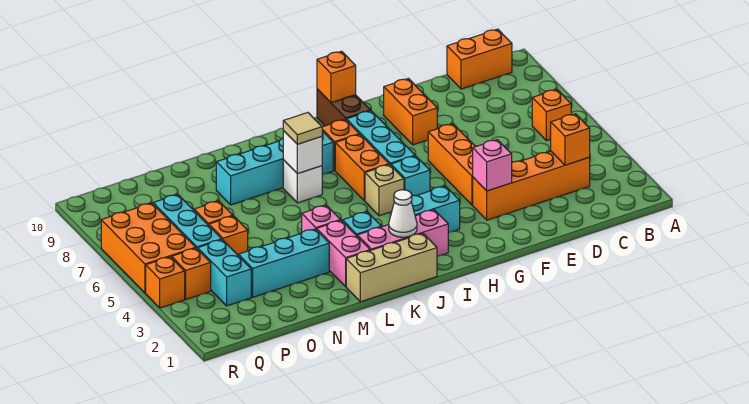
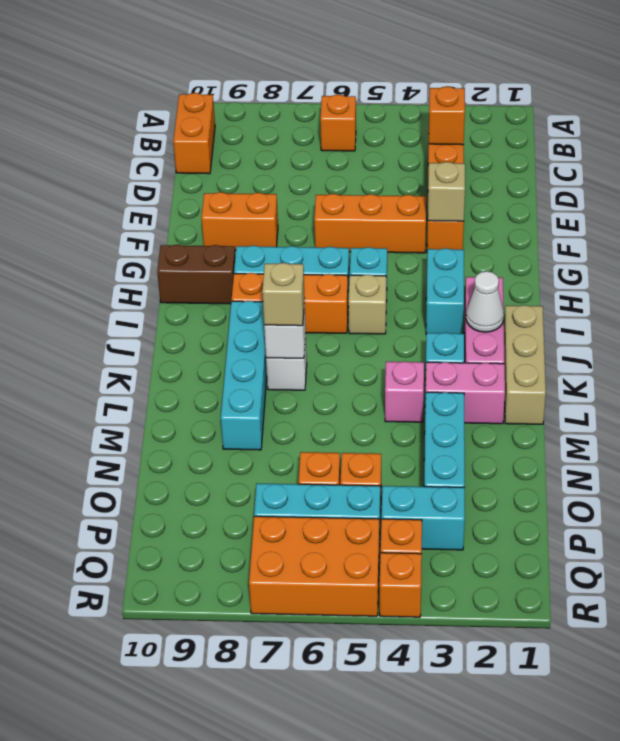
pink brick F3 level 2 -> tan brick F3 level 2
orange brick H10 level 2 -> none
tan tile K7 level 3 -> tan brick K7 level 3

